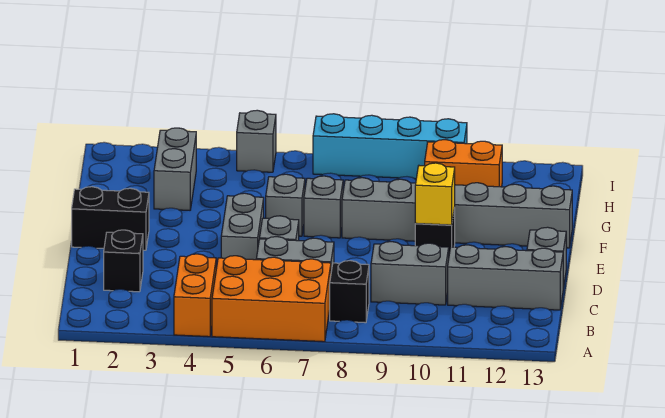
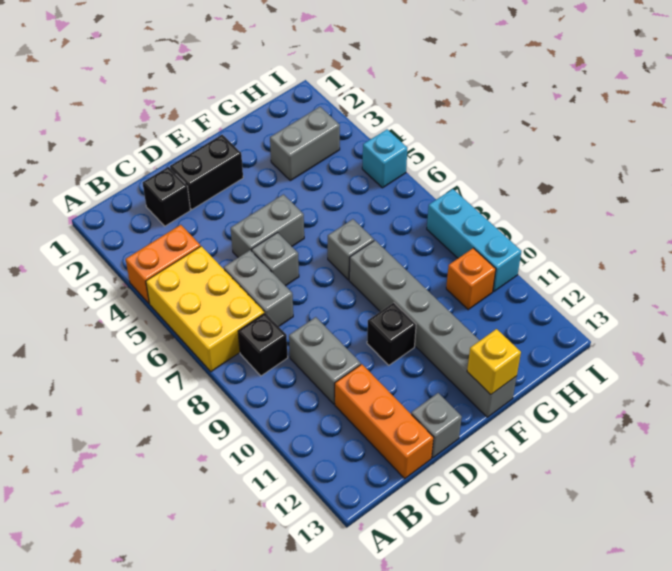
orange brick A5:B7 level 1 -> yellow brick A5:B7 level 1
grey brick C11:C13 level 1 -> orange brick C11:C13 level 1
black brick E1:E2 level 1 -> black brick D2:E2 level 1
yellow brick E10 level 2 -> yellow brick F13 level 2
grey brick F6 level 1 -> none
orange brick H10:H11 level 1 -> orange brick H10 level 1
grey brick I5 level 1 -> cyan brick I5 level 1
cyan brick I7:I10 level 1 -> cyan brick I8:I10 level 1

